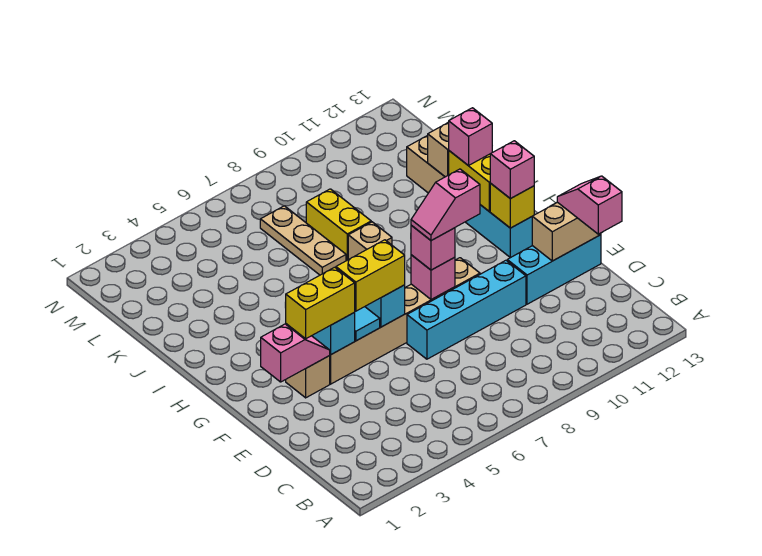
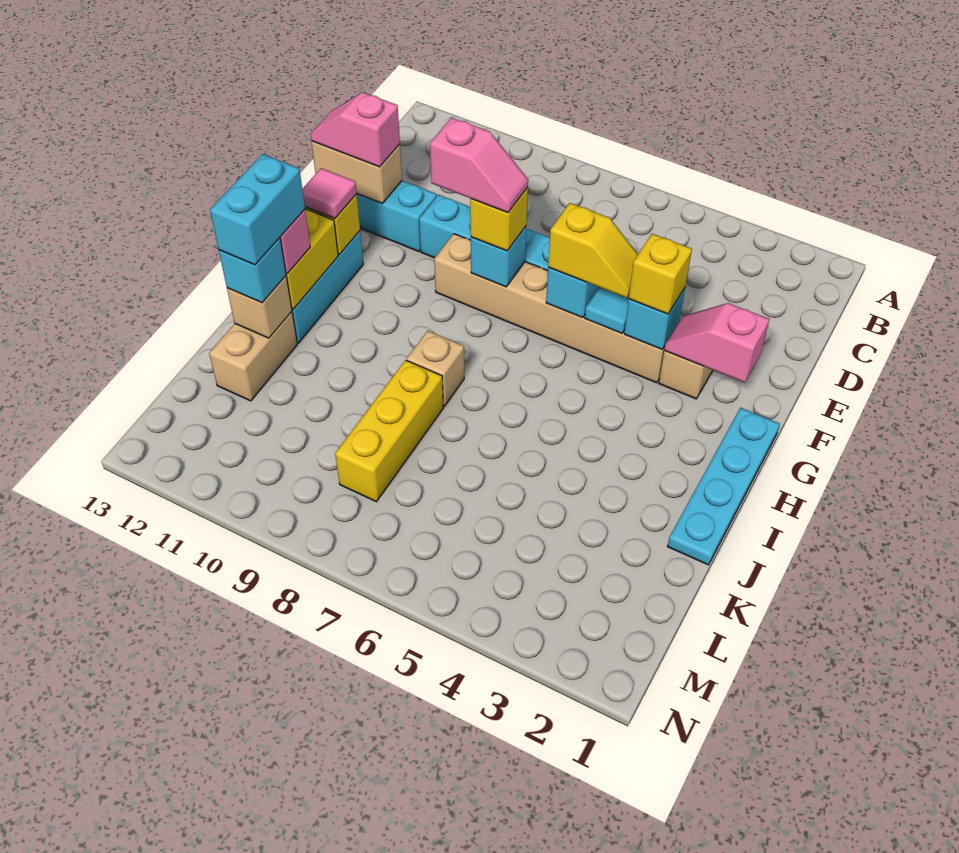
pink slope D13:E13 level 3 top D -> pink slope E12:E13 level 3 top 12
yellow brick F3:F4 level 3 -> yellow brick F4 level 3
yellow brick F5:F6 level 3 -> yellow slope F5:F6 level 3 top 6
pink brick F8 level 2 -> cyan brick F8 level 2
pink brick F8 level 3 -> yellow brick F8 level 3
none -> cyan plate G1:J1 level 1
pink brick G12 level 3 -> pink tile G12 level 3
none -> cyan brick I12:J12 level 4
tan plate J7:L7 level 1 -> none
yellow brick J8:K8 level 1 -> yellow brick J8:L8 level 1
none -> cyan brick J12 level 3

